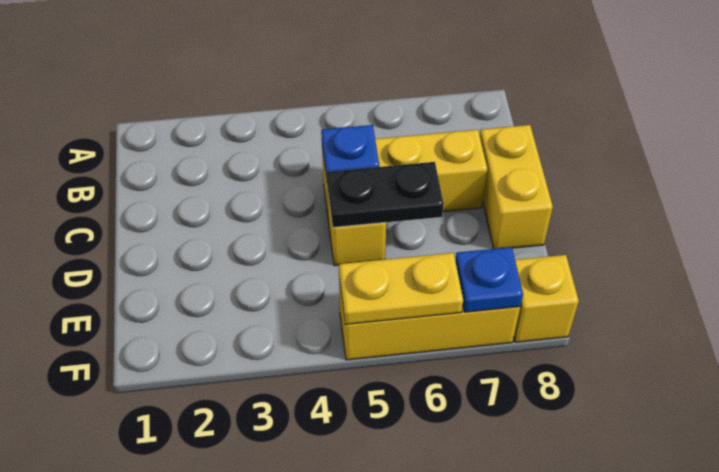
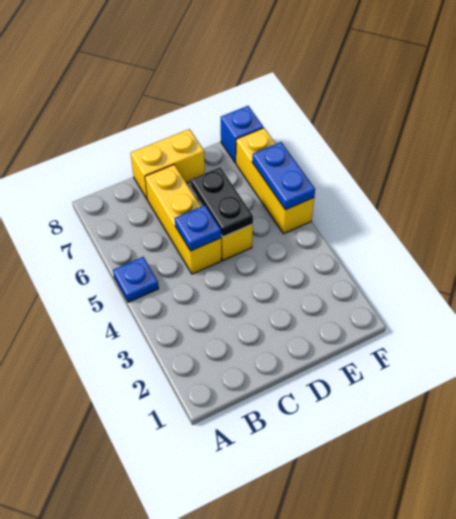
yellow plate F5:F6 level 2 -> blue plate F5:F6 level 2
blue plate F7 level 2 -> blue plate A5 level 1
yellow brick F8 level 1 -> blue brick F8 level 1

